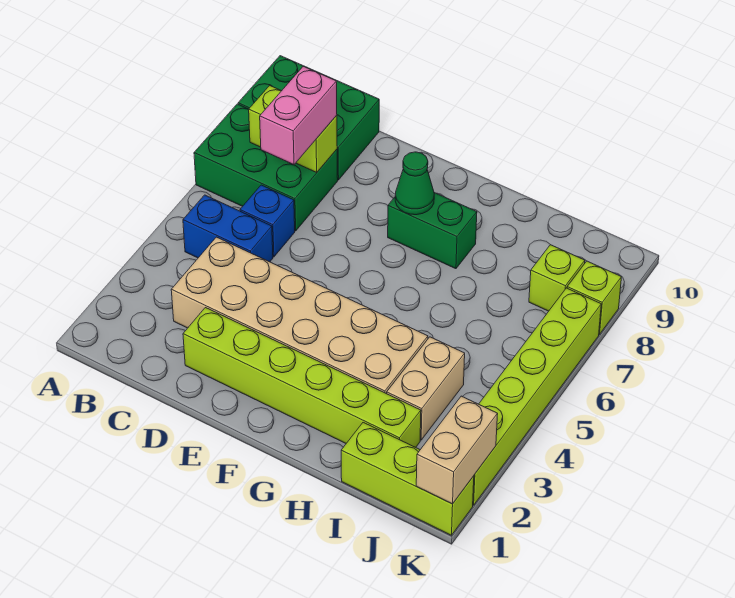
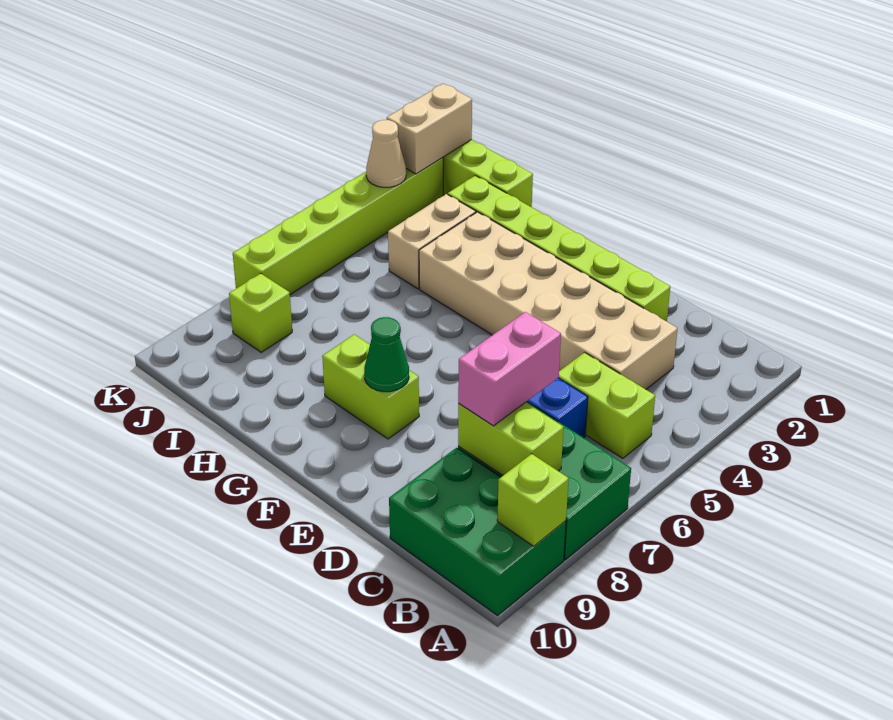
blue brick B5:C5 level 1 -> lime brick B5:C5 level 1
green brick F8:G8 level 1 -> lime brick F8:G8 level 1
none -> tan cone K3 level 2
lime brick K8 level 1 -> lime brick A9 level 2

